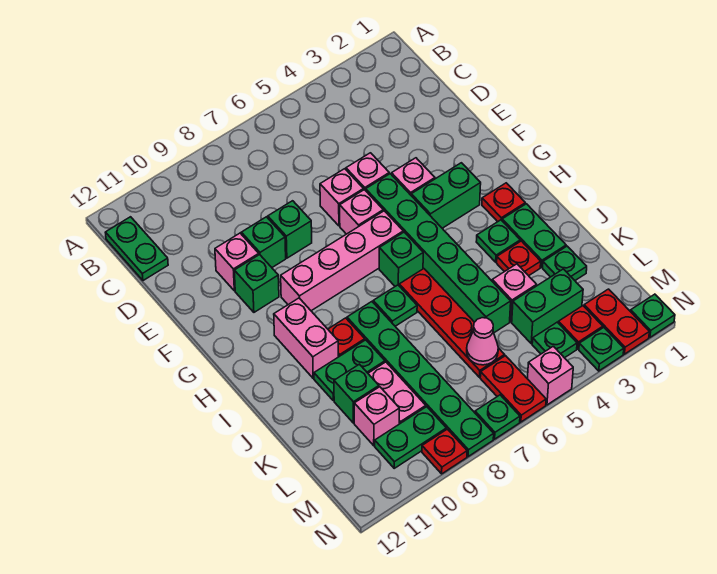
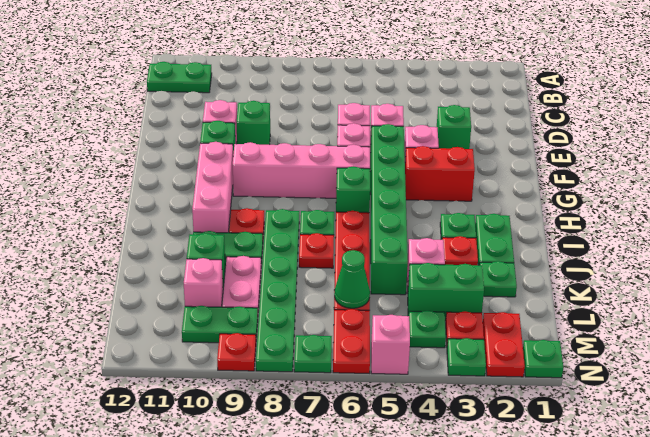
green plate B12:C12 level 1 -> green plate B11:B12 level 1
green brick E8 level 1 -> green brick E3 level 1
green brick G3:G4 level 1 -> red brick G3:G4 level 1
red plate H2 level 1 -> red plate J7 level 1
pink brick H10:I10 level 1 -> pink brick G10:I10 level 1
pink cone L6 level 2 -> green cone L6 level 2

